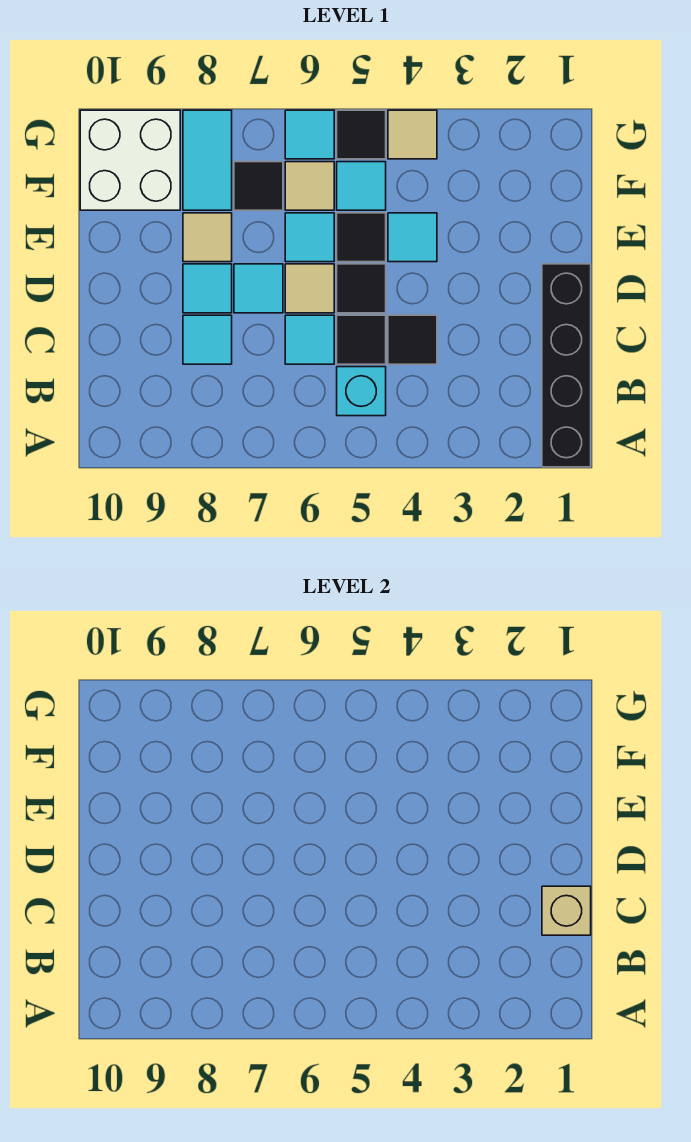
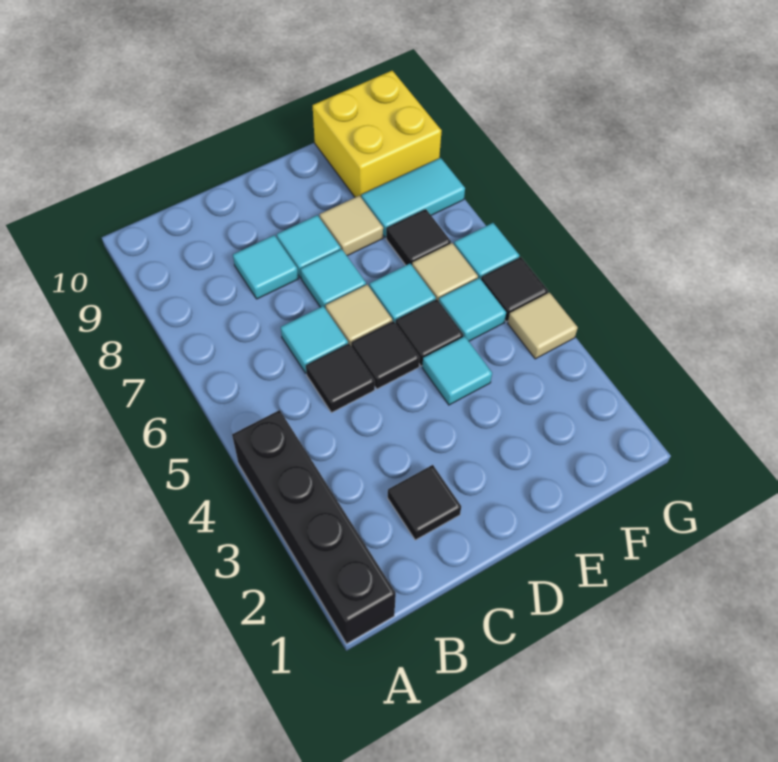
black brick A1:D1 level 1 -> black brick A1:A4 level 1
cyan brick B5 level 1 -> none
tan brick C1 level 2 -> none
black tile C4 level 1 -> black tile C2 level 1
white brick F9:G10 level 1 -> yellow brick F9:G10 level 1

